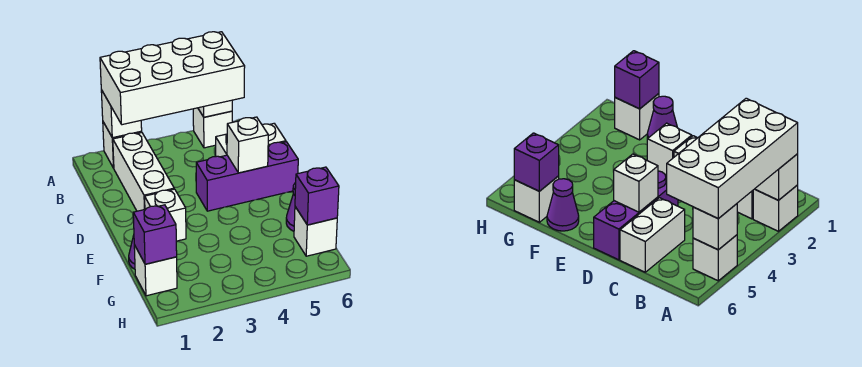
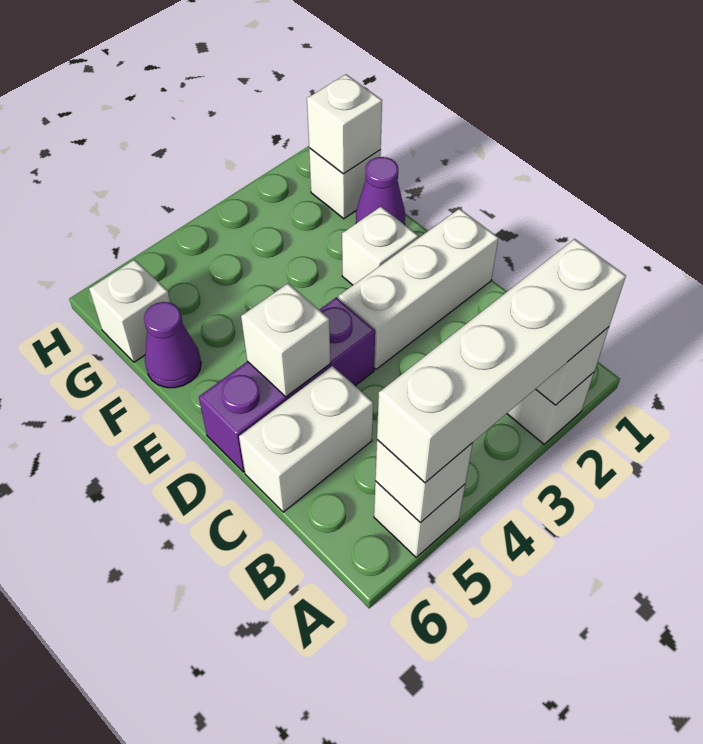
white brick A2:B5 level 3 -> white brick A2:A5 level 3
white brick B2:D2 level 1 -> white brick D1:D3 level 1
purple brick G1 level 2 -> white brick G1 level 2
purple brick G6 level 2 -> none

